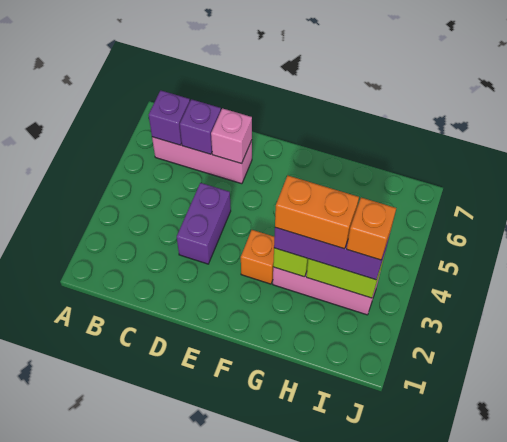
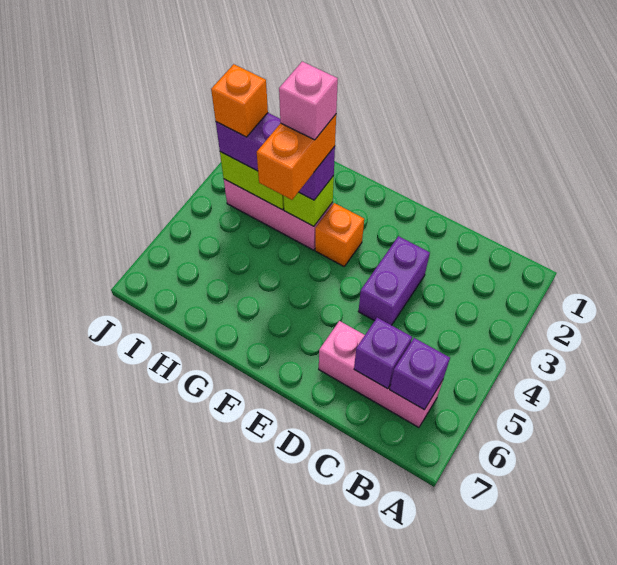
pink brick D6 level 2 -> pink brick G3 level 5
orange brick G3:H3 level 4 -> orange brick G3:G4 level 4

